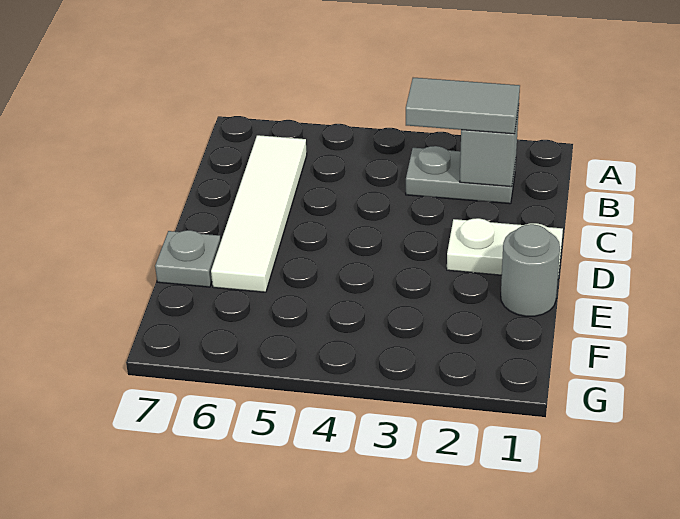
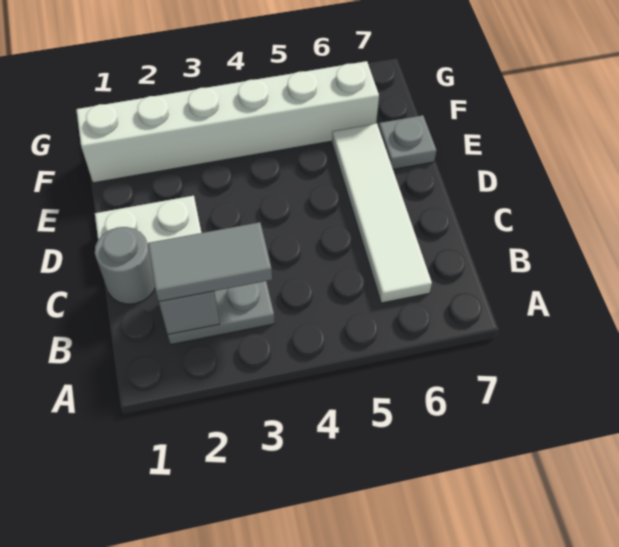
grey round brick E1 level 1 -> grey round brick C1 level 1
none -> white brick F1:F6 level 1

